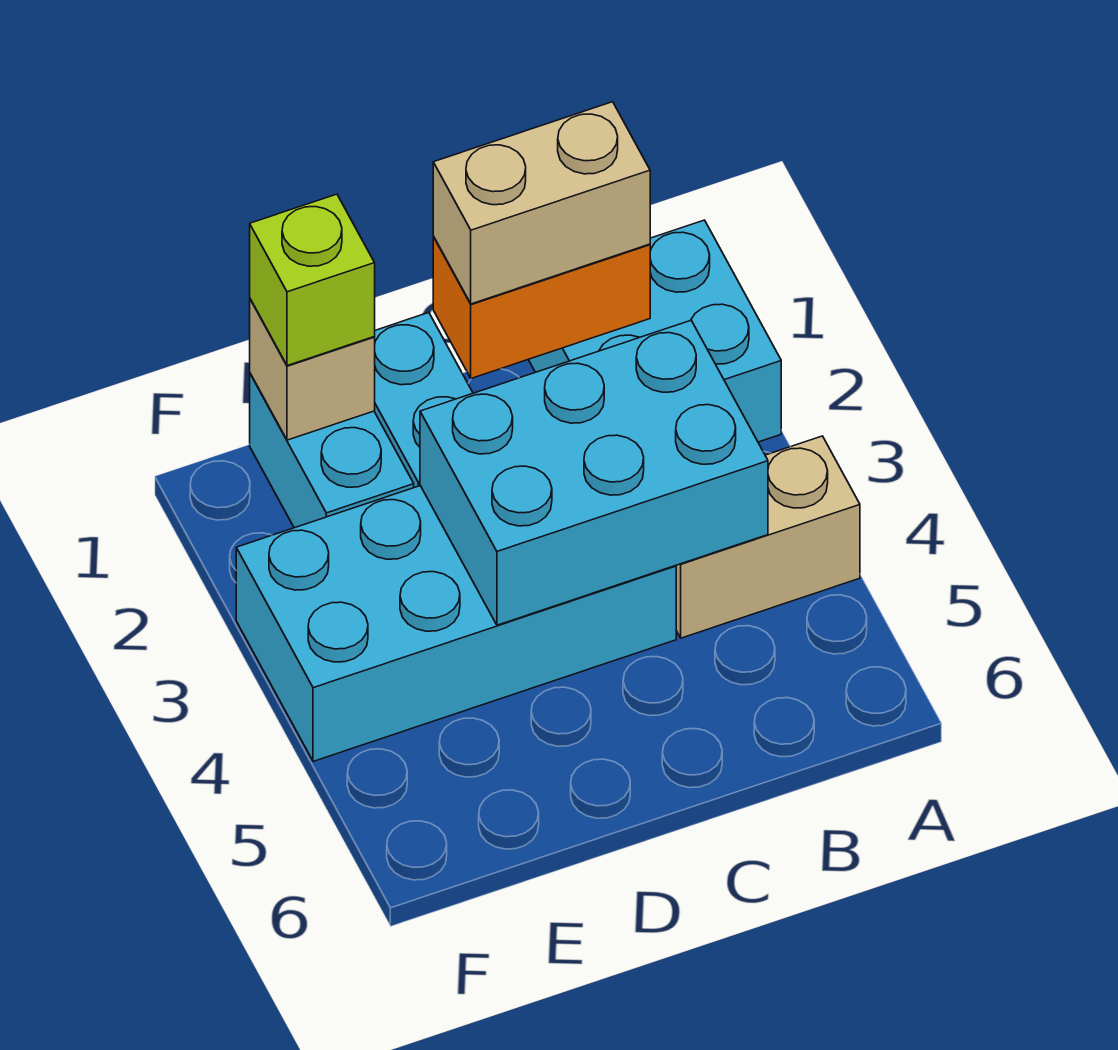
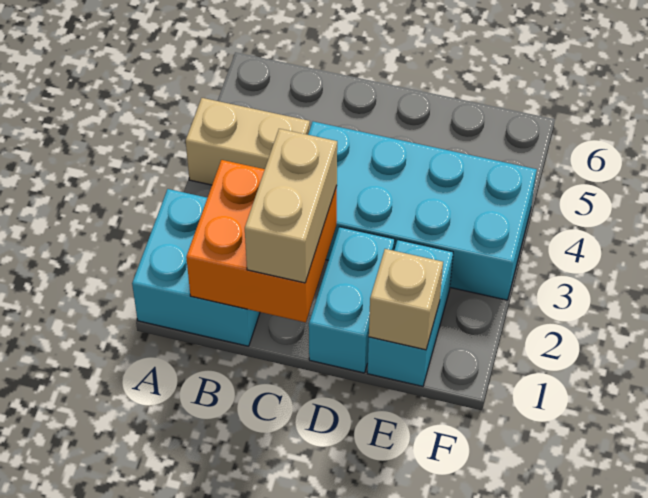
orange brick B1:C1 level 2 -> orange brick B1:C2 level 2
tan brick B1:C1 level 3 -> tan brick C1:C2 level 3
cyan brick B3:D4 level 2 -> none
lime brick E1 level 3 -> none

